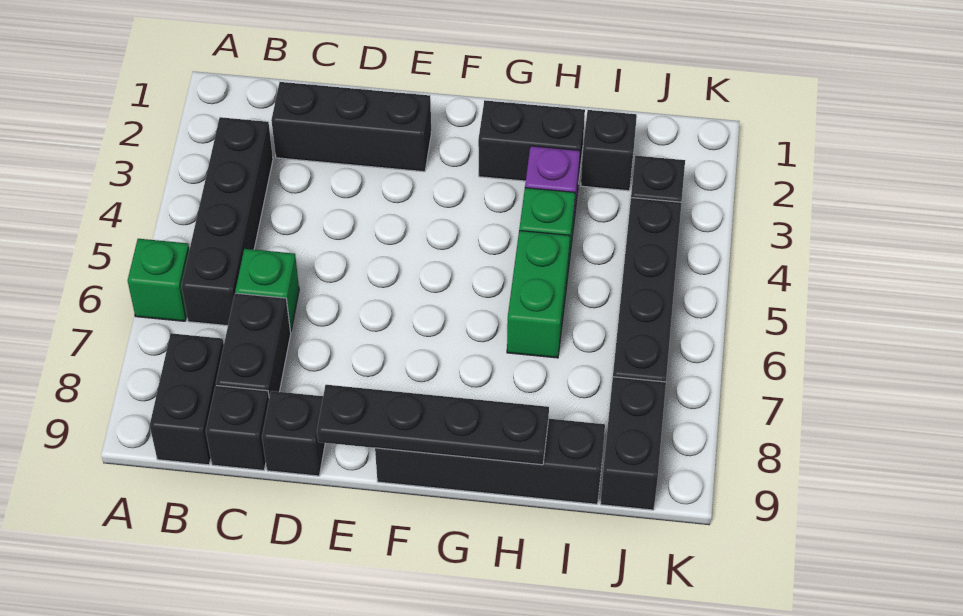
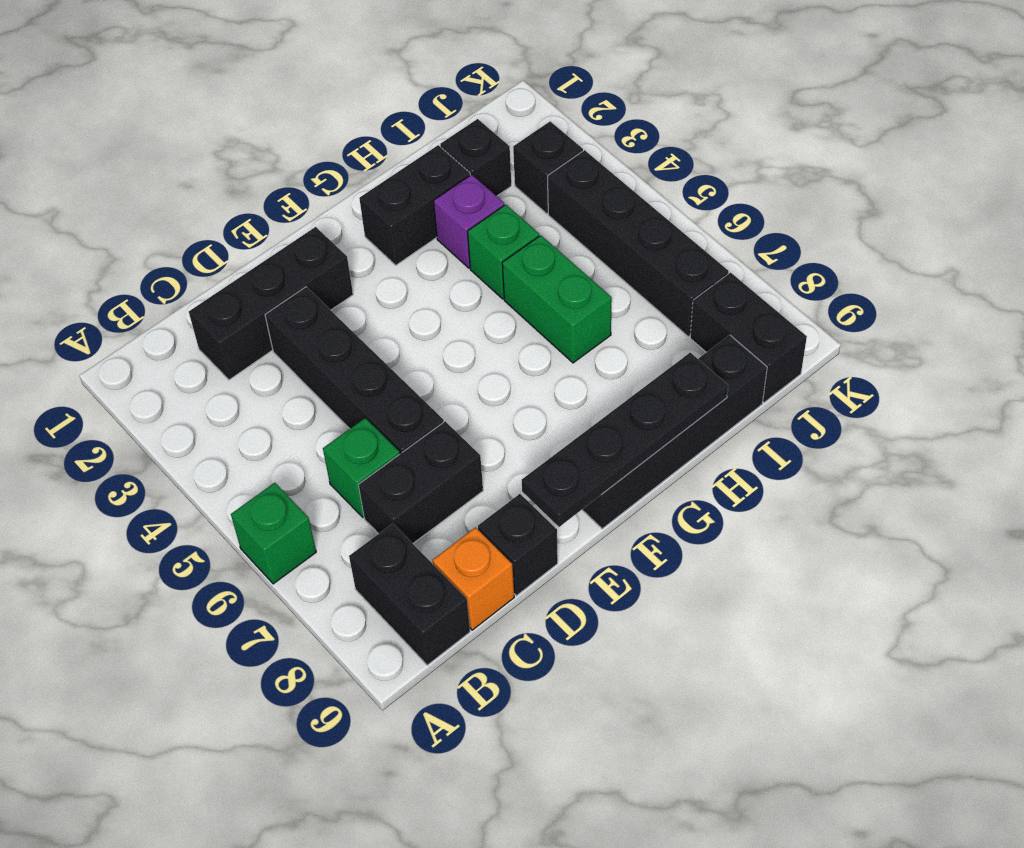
black brick B3:B6 level 1 -> black brick D3:D6 level 1
black brick C7:C8 level 1 -> black brick C7:D7 level 1
black brick C9 level 1 -> orange brick C9 level 1

